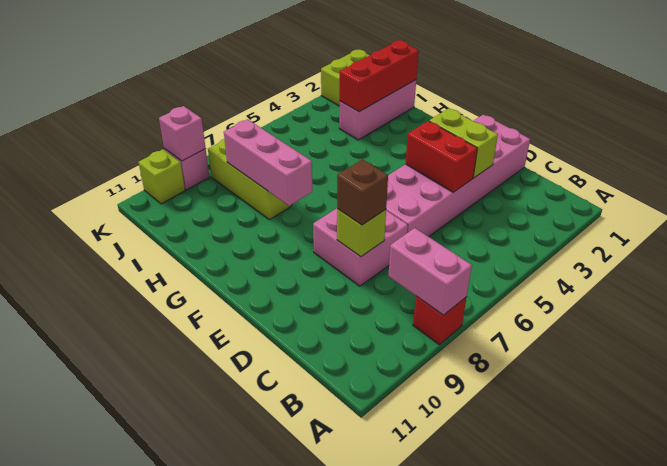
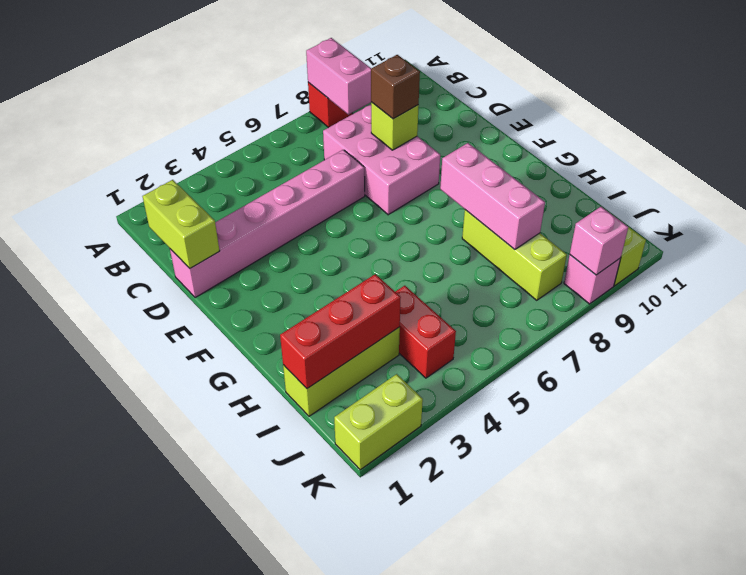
pink brick D1:E6 level 1 -> pink brick D1:D6 level 1
lime brick D3:E3 level 2 -> lime brick C1:D1 level 2
red brick D4:E4 level 2 -> red brick I4:J4 level 1
pink brick D7:E8 level 1 -> pink brick C7:E8 level 1
pink brick I1:I3 level 1 -> lime brick I1:I3 level 1

